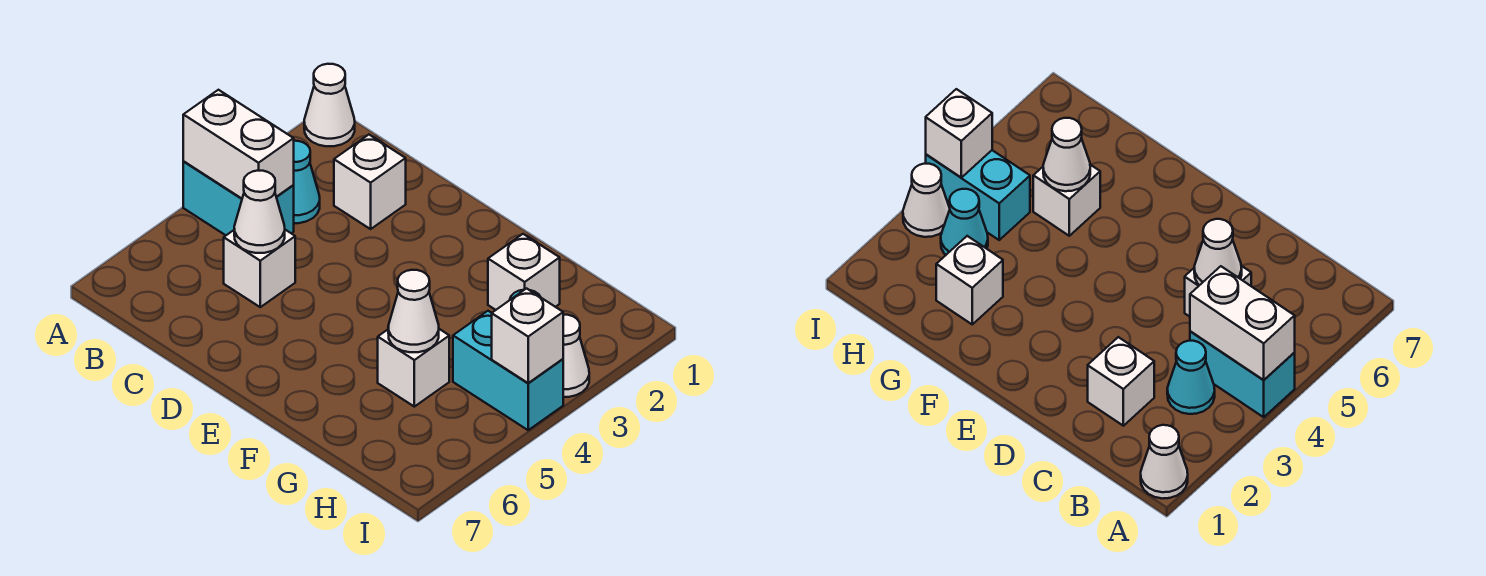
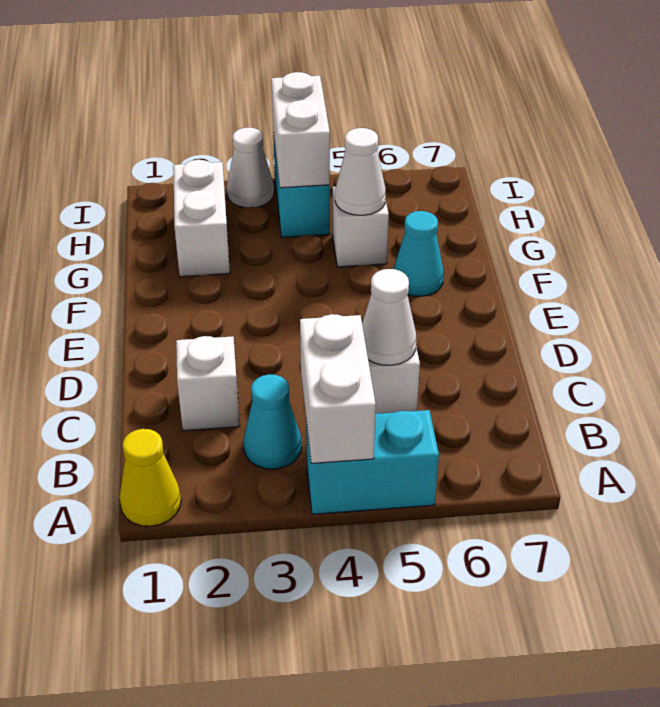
white cone A1 level 1 -> yellow cone A1 level 1
cyan brick A4:B4 level 1 -> cyan brick A4:A5 level 1
white brick G2 level 1 -> white brick G2:H2 level 1
cyan cone H3 level 1 -> cyan cone F6 level 1
white brick I4 level 2 -> white brick H4:I4 level 2

